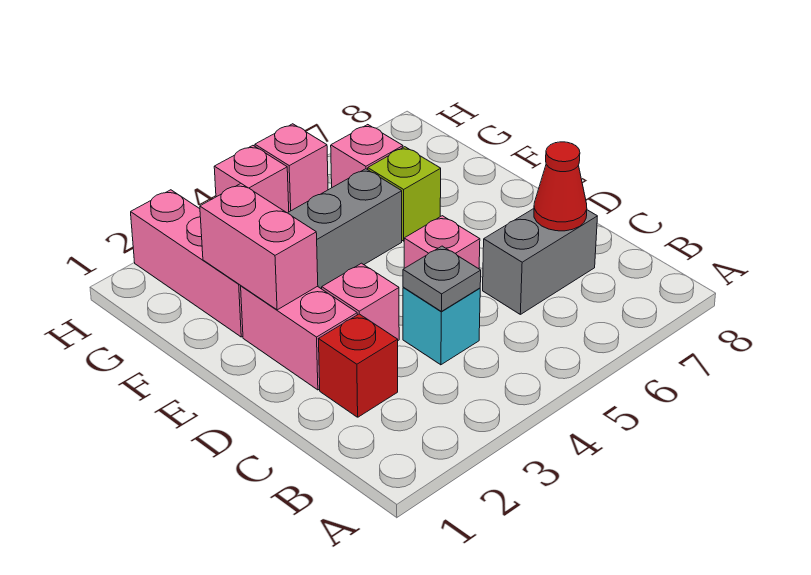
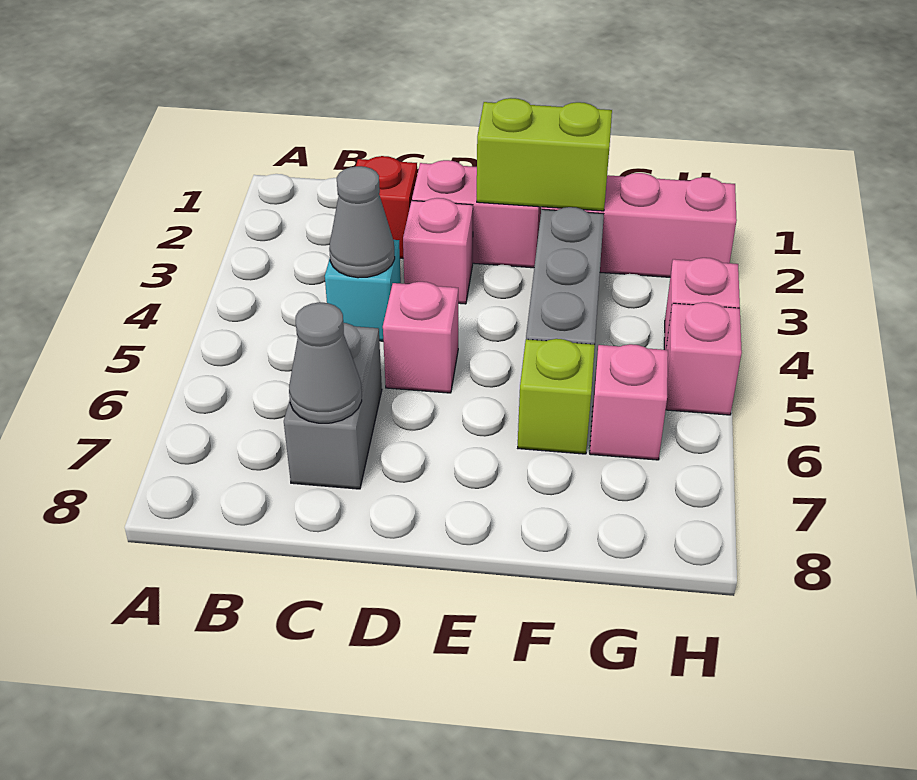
grey plate C4 level 2 -> grey cone C4 level 2
red cone C7 level 2 -> grey cone C7 level 2
pink brick E2:F2 level 2 -> lime brick E2:F2 level 2

